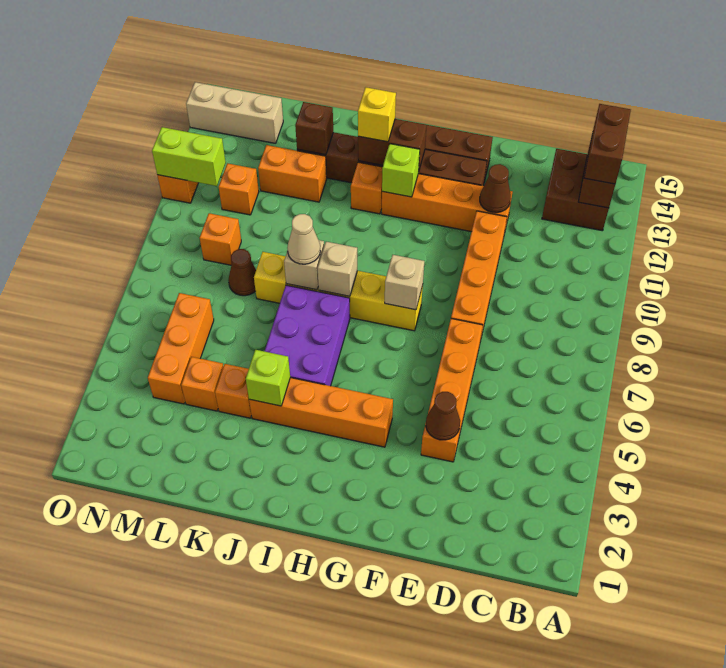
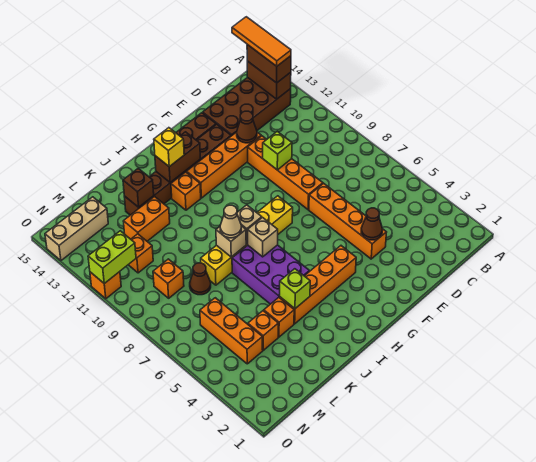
brown brick B13:C14 level 1 -> brown brick B13:E14 level 1
none -> orange tile B13:B15 level 4
tan brick G8 level 2 -> tan brick I7 level 2
lime brick H12 level 2 -> lime brick E10 level 2

